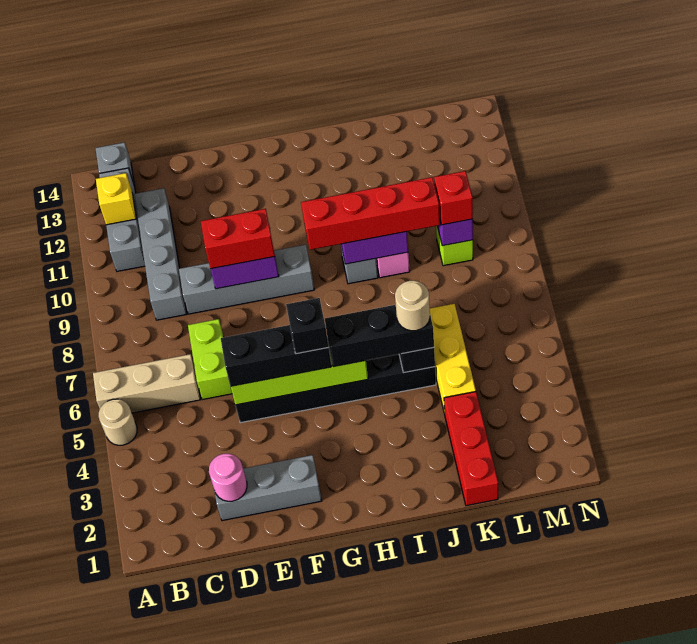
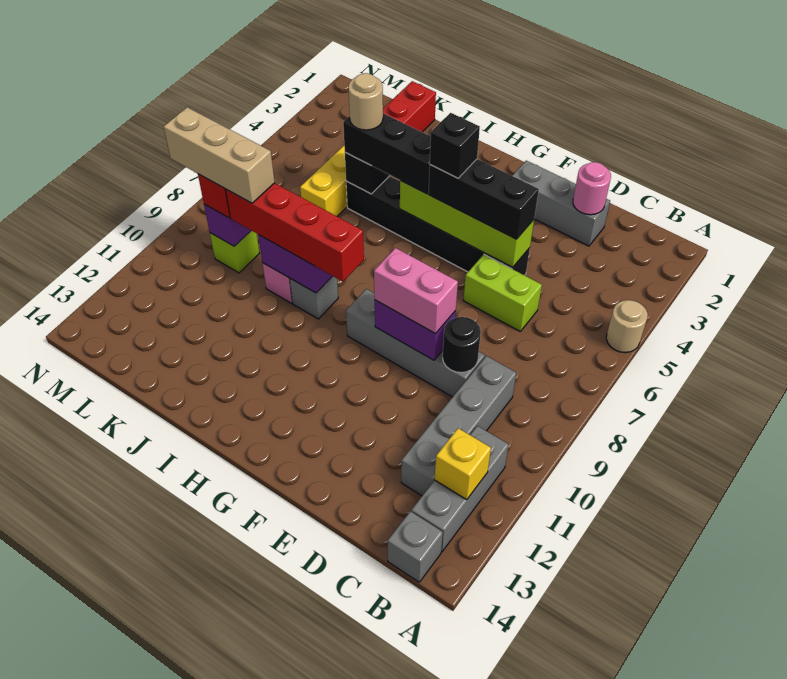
tan brick A6:C6 level 1 -> tan brick K9:M9 level 4
lime brick D6:D7 level 1 -> lime brick D6:E6 level 1
none -> black round brick D9 level 2
red brick E9:F9 level 3 -> pink brick E9:F9 level 3

